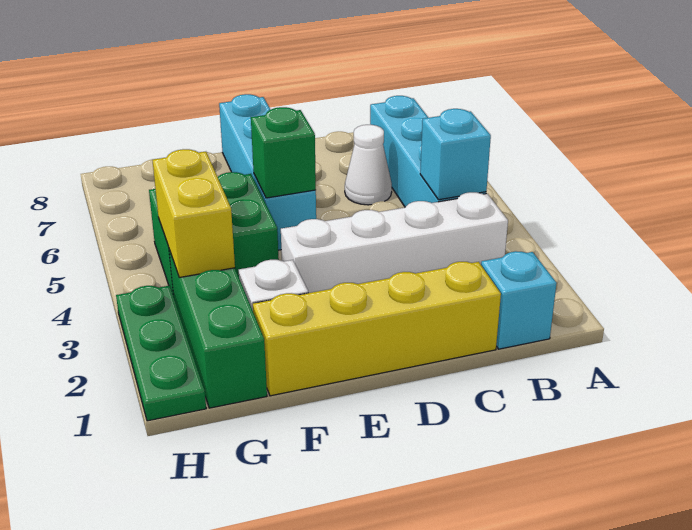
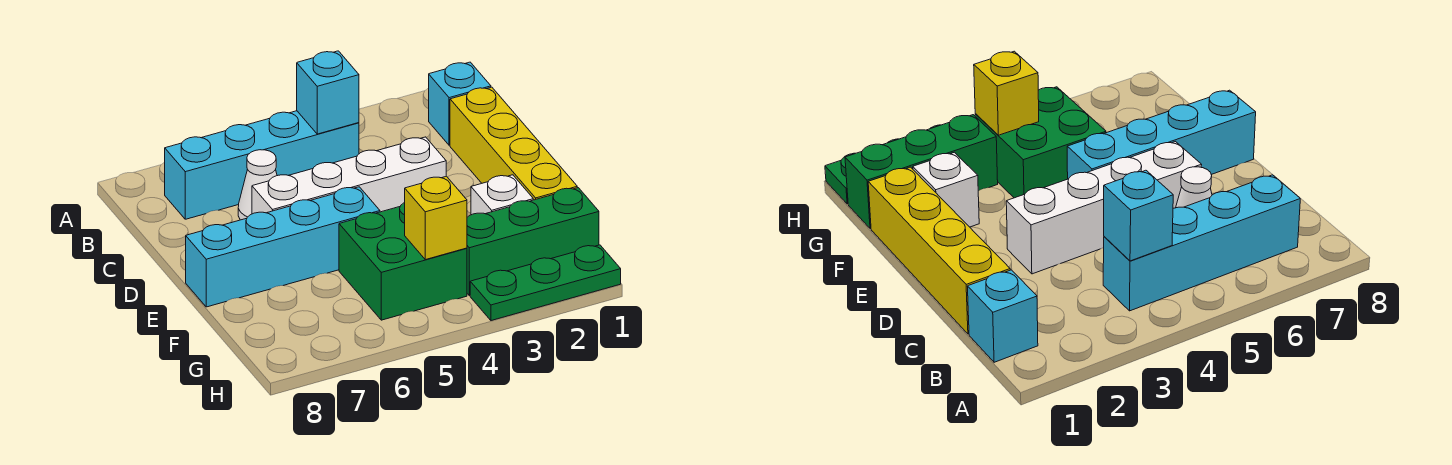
white brick B3:E3 level 1 -> white brick D3:D6 level 1
green brick E5 level 2 -> none
yellow brick G3:G4 level 2 -> yellow brick G4 level 2

